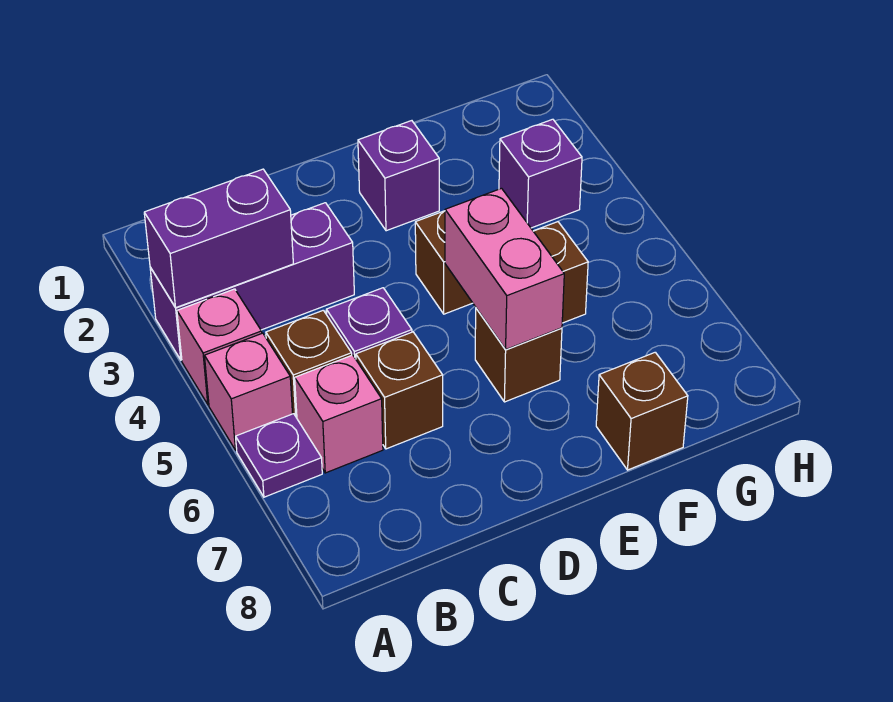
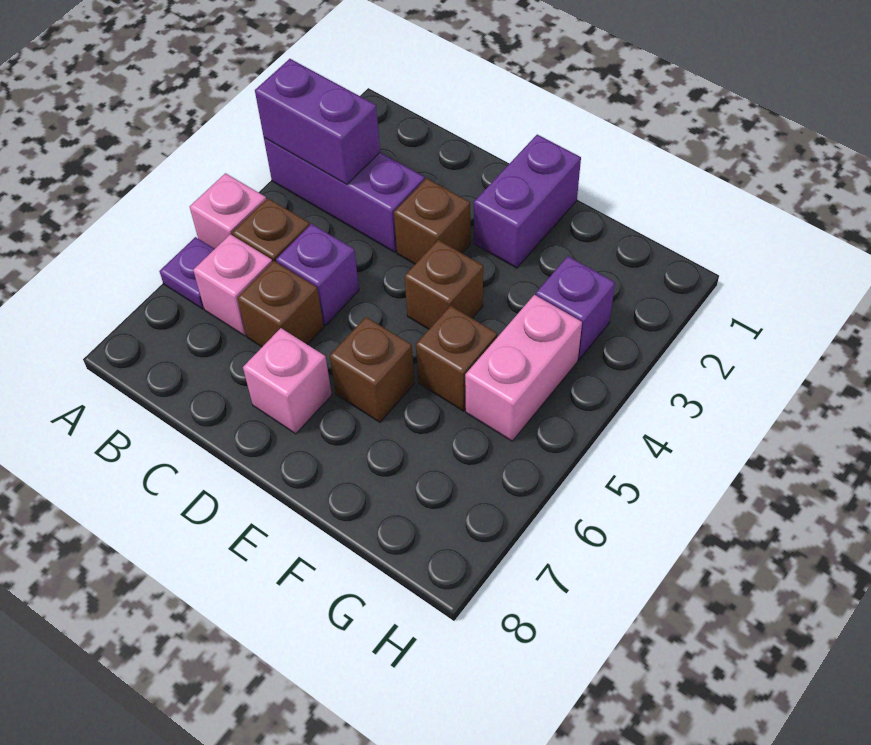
pink brick A4 level 1 -> pink brick D7 level 1
purple brick E2 level 1 -> purple brick E1:E2 level 1
pink brick E5:E6 level 2 -> pink brick G4:G5 level 1
brown brick F8 level 1 -> brown brick D3 level 1

